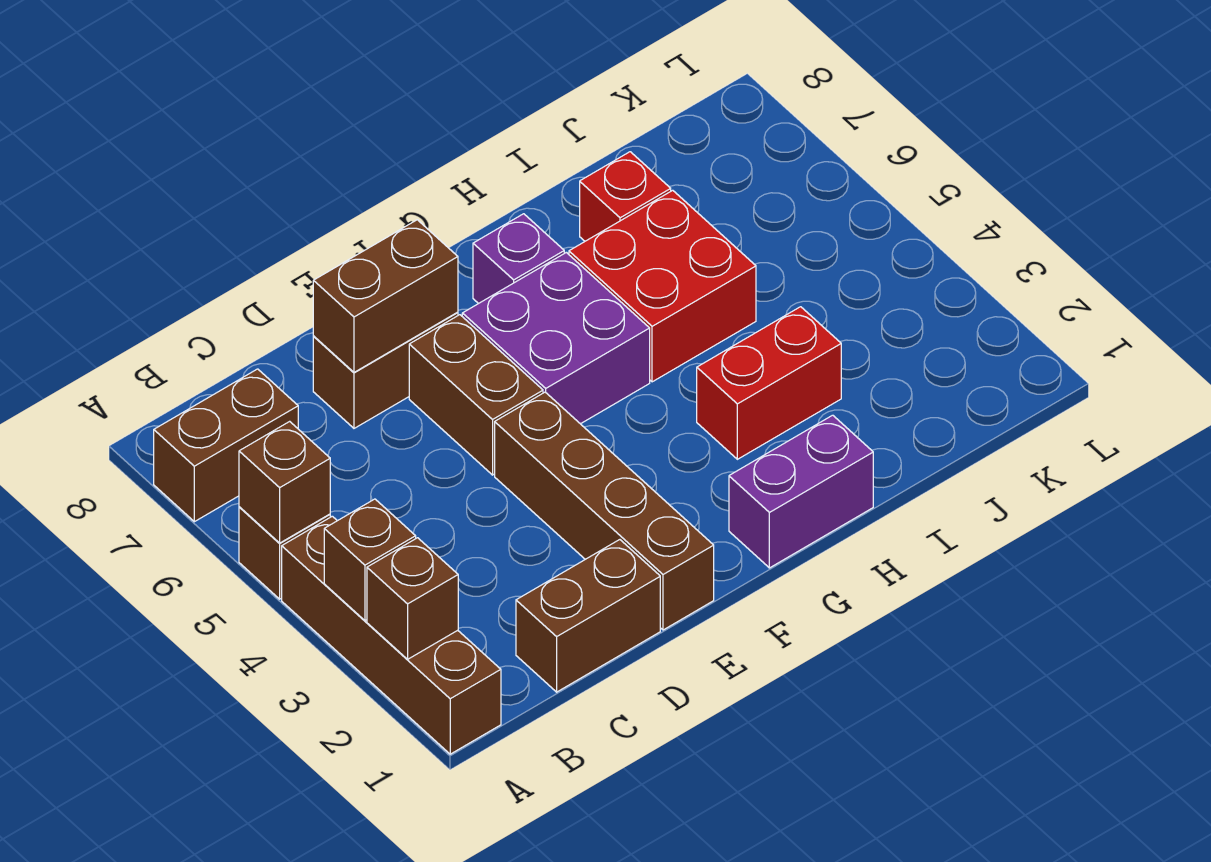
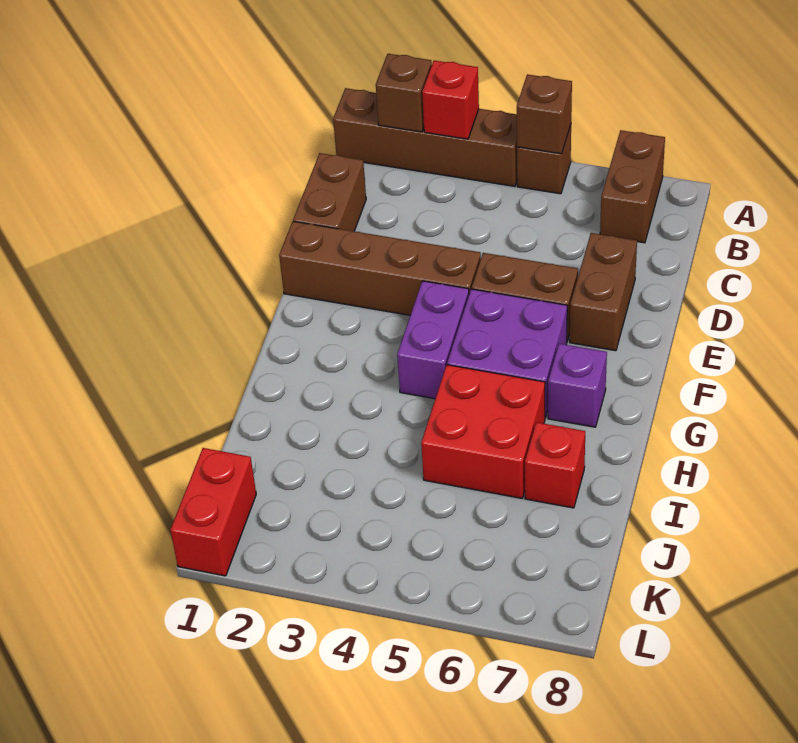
brown brick A3 level 2 -> red brick A3 level 2
brown brick D7:E7 level 2 -> none
purple brick G1:H1 level 1 -> purple brick F4:G4 level 1
red brick H3:I3 level 1 -> red brick K1:L1 level 1

